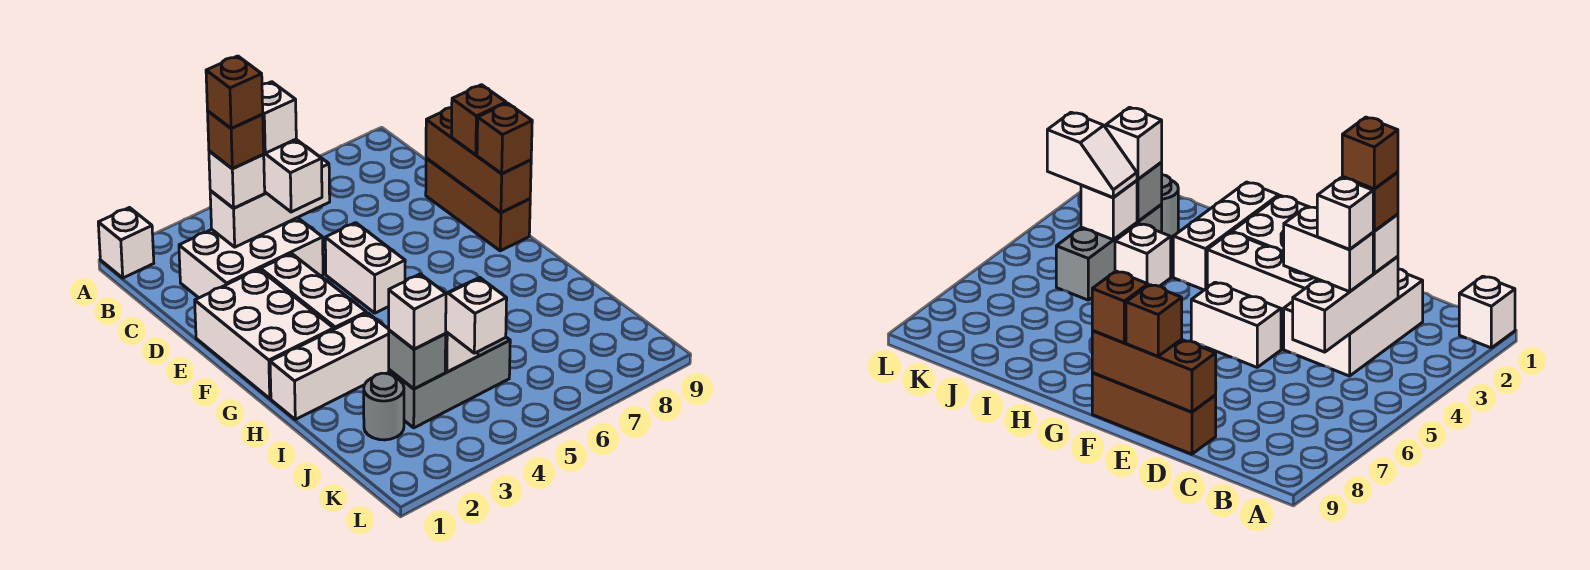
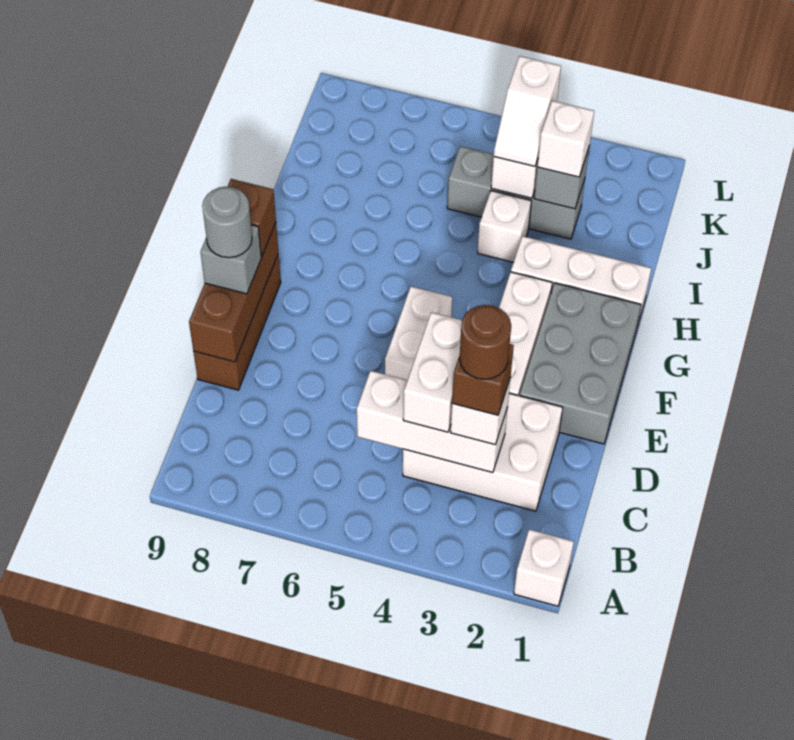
brown brick C3 level 5 -> brown round brick C3 level 5
white brick C4 level 4 -> none
white brick E1:G2 level 1 -> grey brick E1:G2 level 1
brown brick E9 level 3 -> grey brick E9 level 3
grey round brick J2 level 1 -> grey round brick E9 level 4

